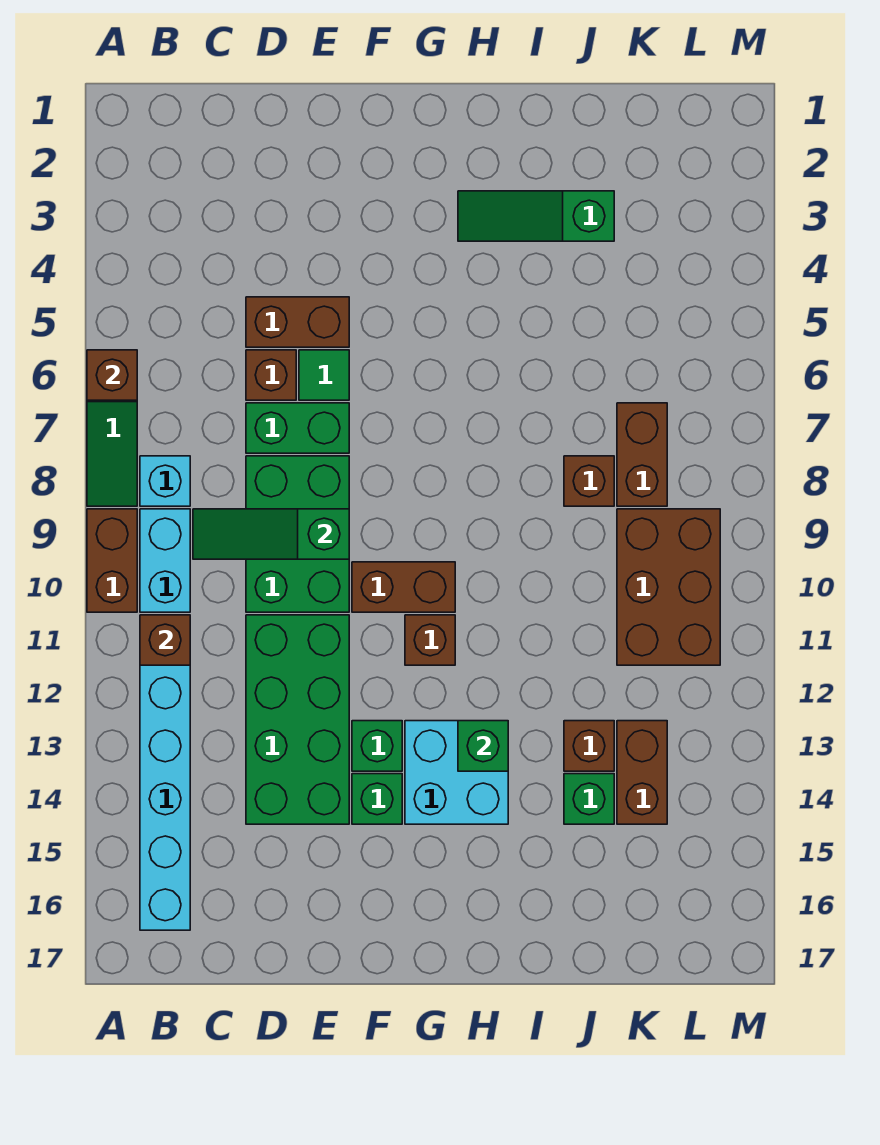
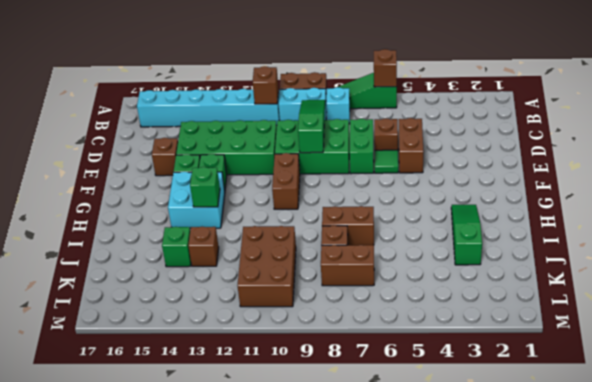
brown brick G11 level 1 -> brown brick E15 level 1
brown brick K9:L11 level 1 -> brown brick J10:L11 level 1
brown brick K13:K14 level 1 -> brown brick I7:I8 level 1

